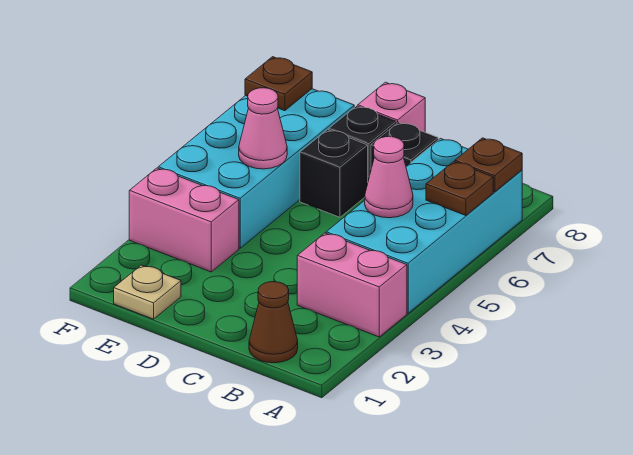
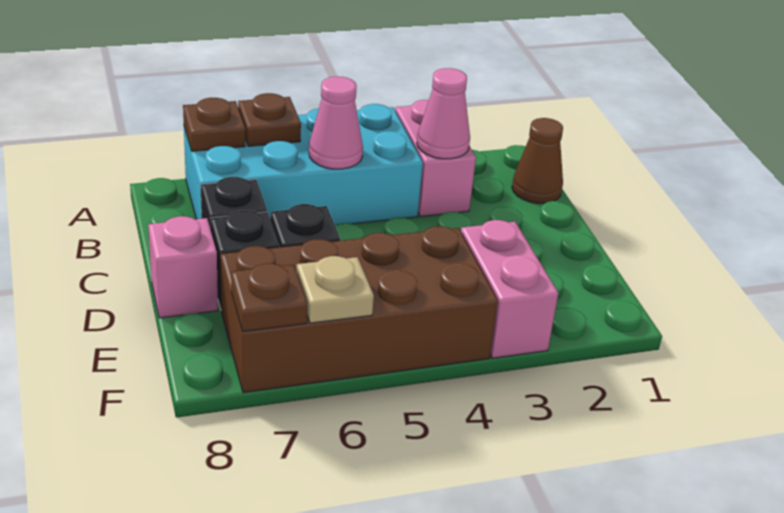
tan plate E1 level 1 -> tan plate F6 level 2
cyan brick E4:F7 level 1 -> brown brick E4:F7 level 1
pink cone E5 level 2 -> pink cone B3 level 2

